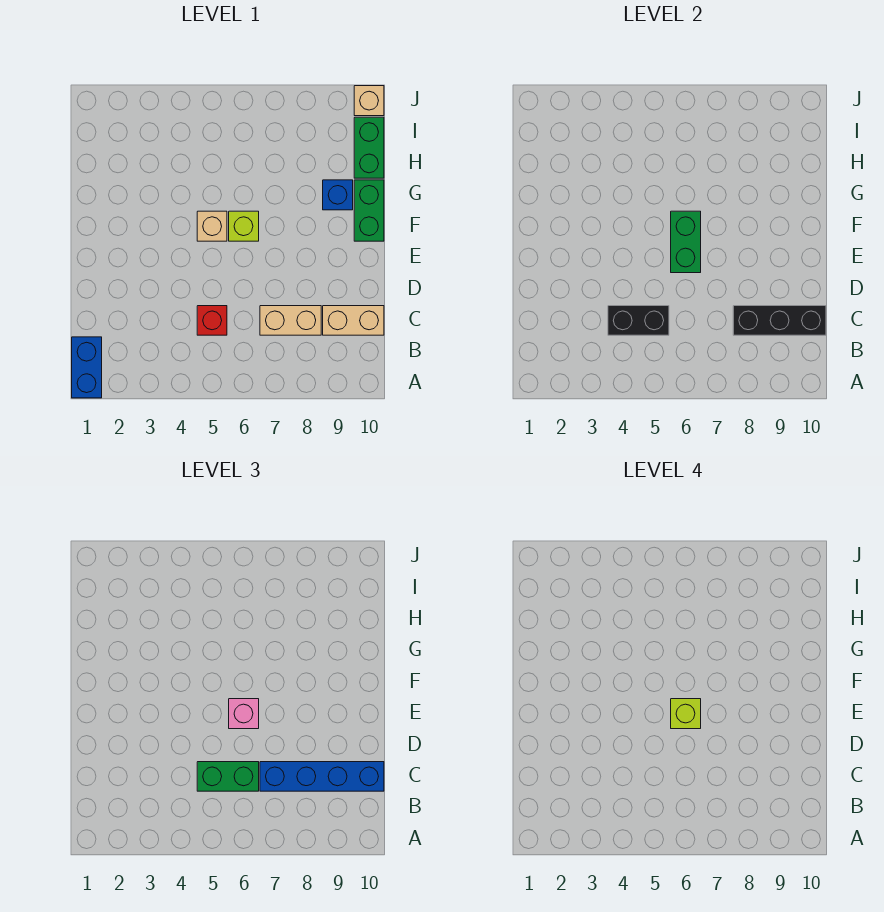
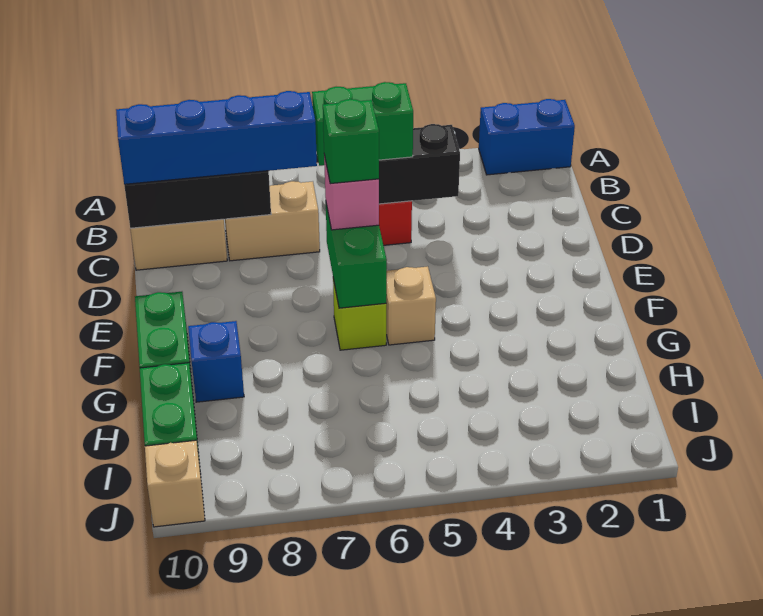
blue brick A1:B1 level 1 -> blue brick A1:A2 level 1
lime brick E6 level 4 -> green brick E6 level 4

